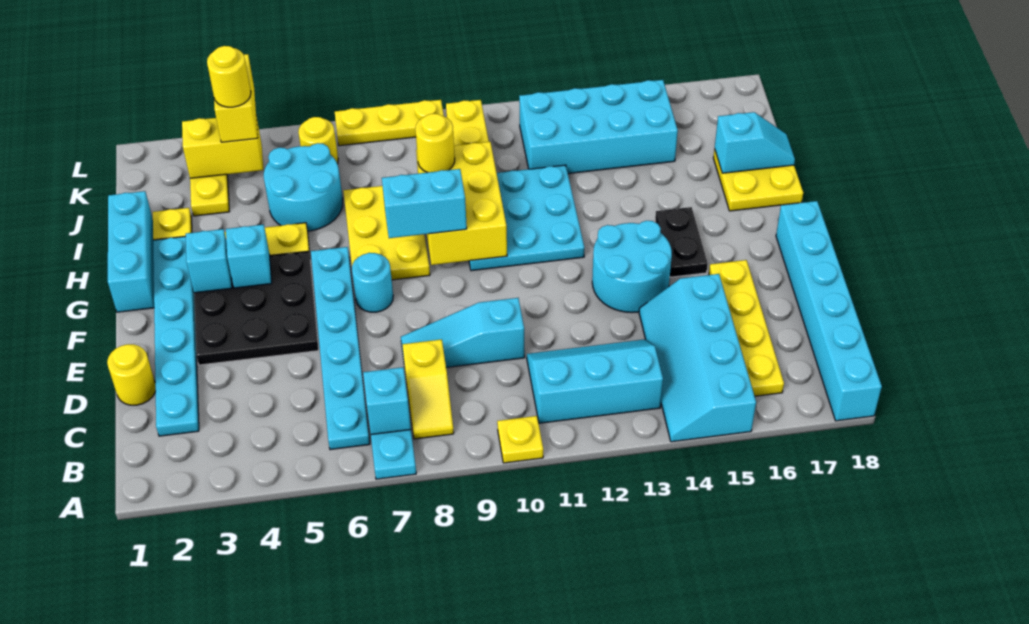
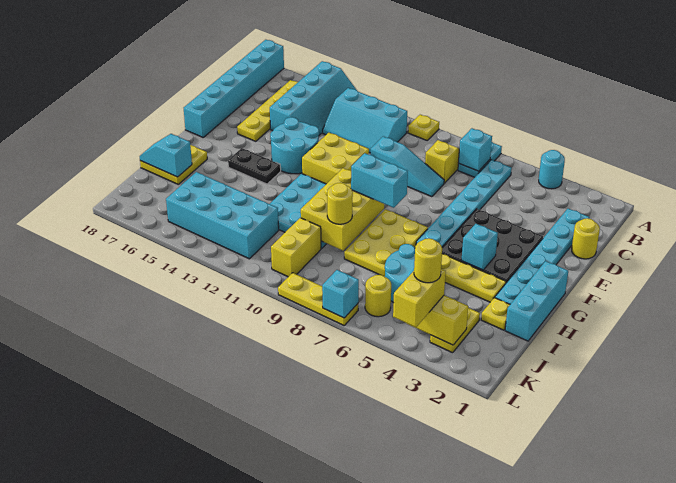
none -> yellow brick E11:F12 level 1
cyan round brick F7 level 1 -> cyan round brick A4 level 1
black plate F15:G15 level 1 -> black plate G14:G15 level 1
cyan brick G3 level 2 -> cyan brick L7 level 2

